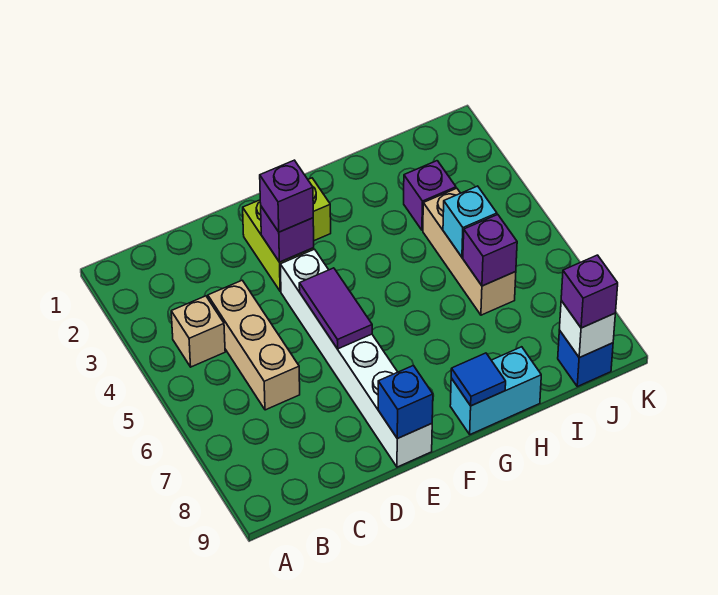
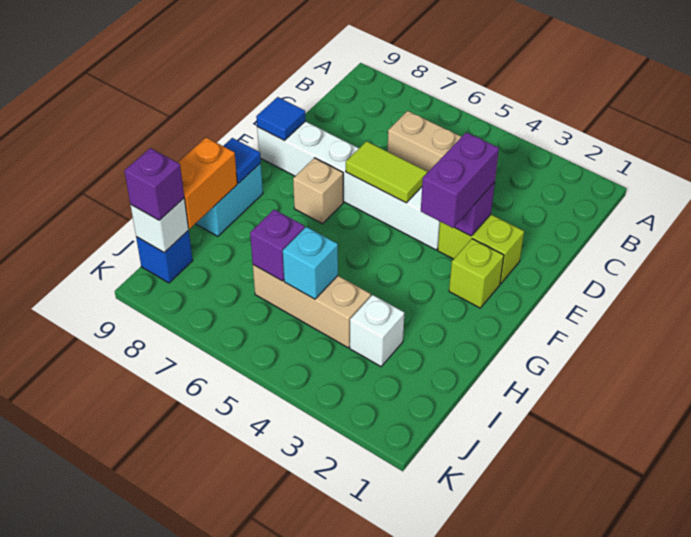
tan brick B4 level 1 -> tan brick F7 level 1
purple brick E3 level 3 -> purple brick E3:F3 level 3
purple tile E5:E6 level 2 -> lime tile E5:E6 level 2
blue brick E9 level 2 -> blue tile E9 level 2
none -> orange brick H9:I9 level 2
purple brick I3 level 1 -> white brick I3 level 1

